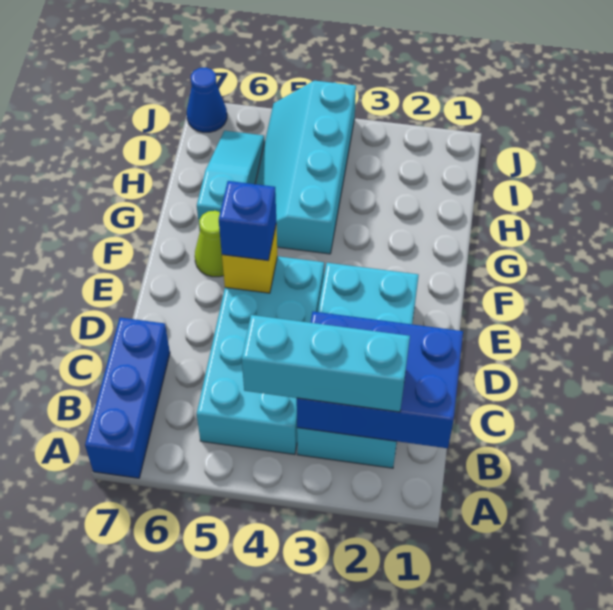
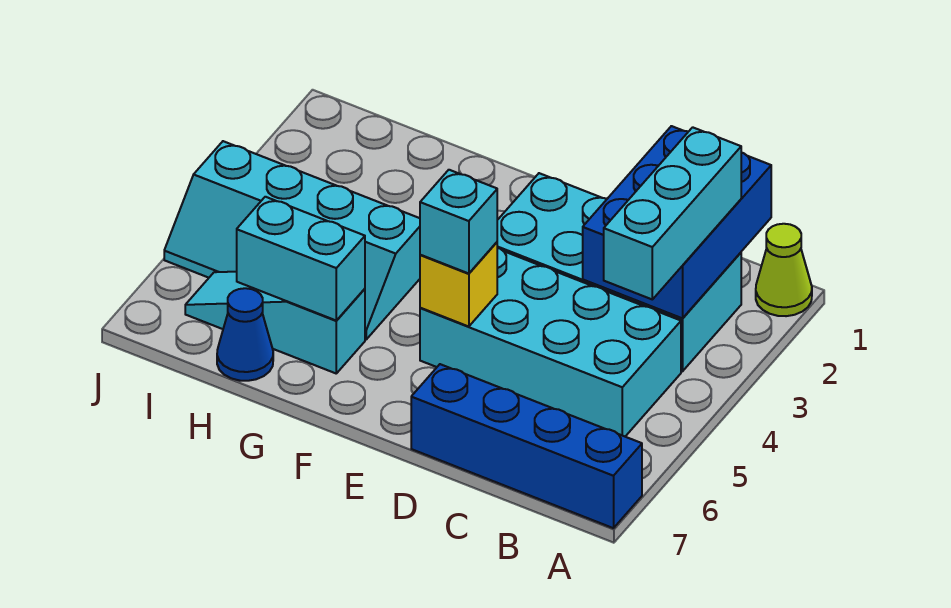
blue brick A7:C7 level 1 -> blue brick A7:D7 level 1
blue brick E5 level 3 -> cyan brick E5 level 3
lime cone F6 level 1 -> lime cone A1 level 1
none -> cyan brick G6:H6 level 2
blue cone J7 level 1 -> blue cone H7 level 1

